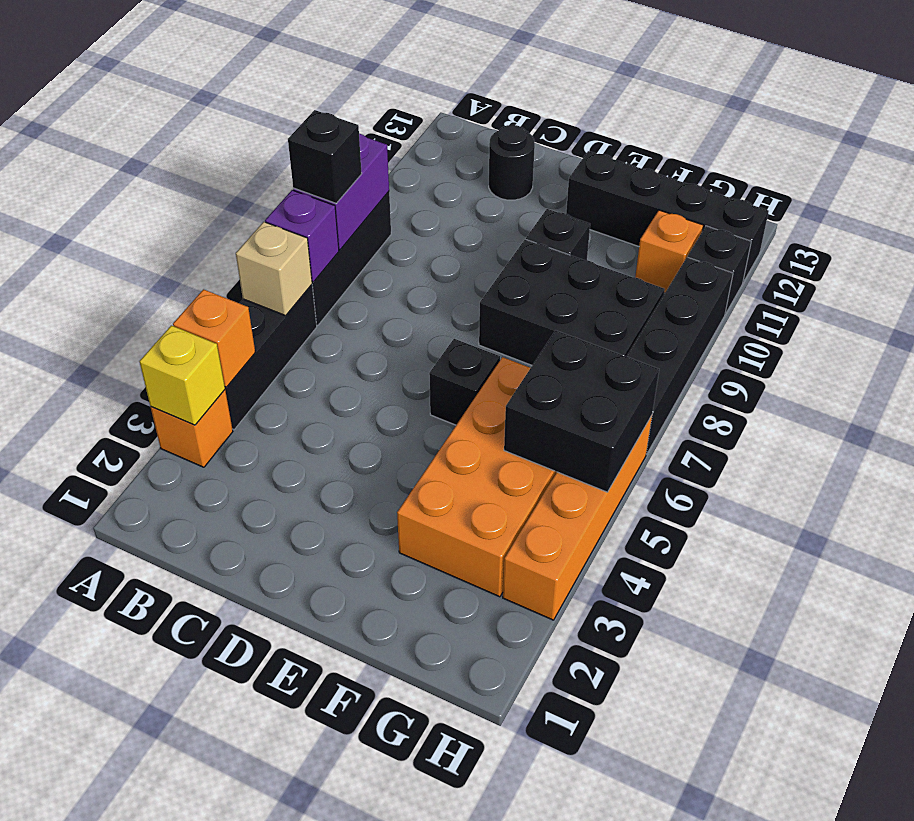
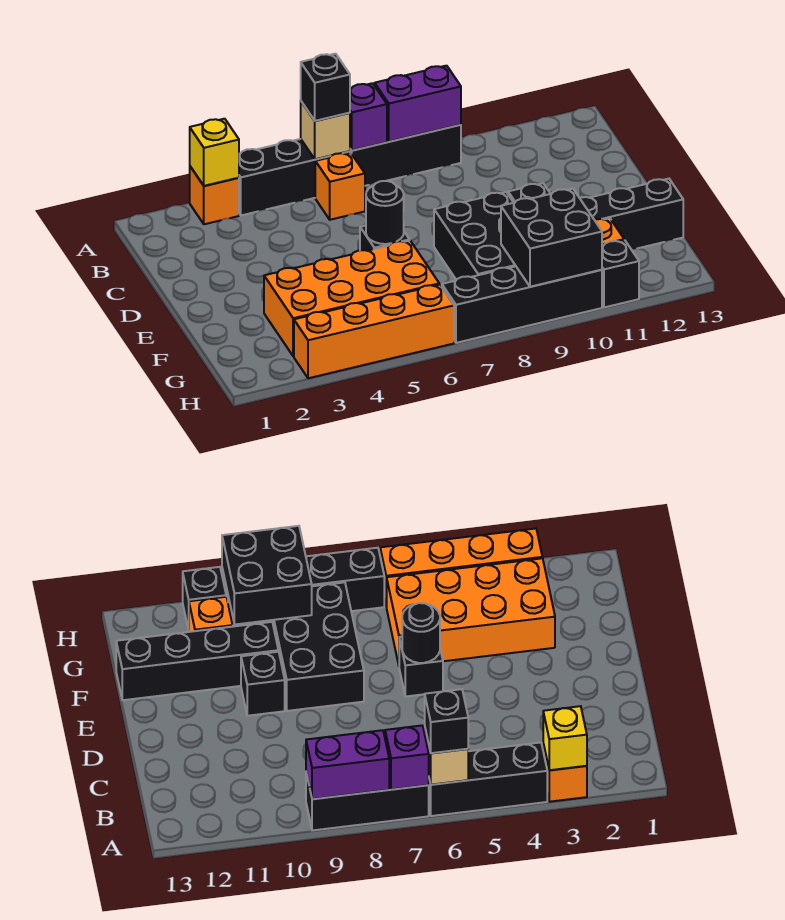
orange brick A4 level 2 -> orange brick B6 level 1
black brick A8 level 3 -> black brick A6 level 3
black round brick C12 level 1 -> black round brick E6 level 2
black brick E12:H12 level 1 -> black brick F10:F13 level 1
black brick G5:H6 level 2 -> black brick G9:H10 level 2

